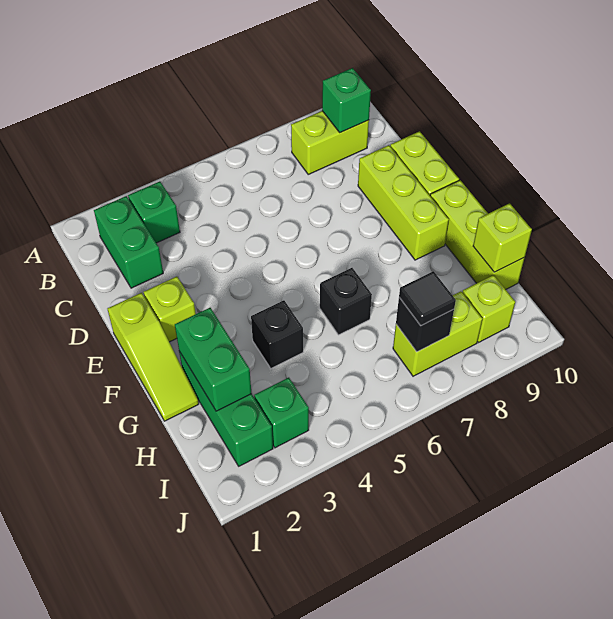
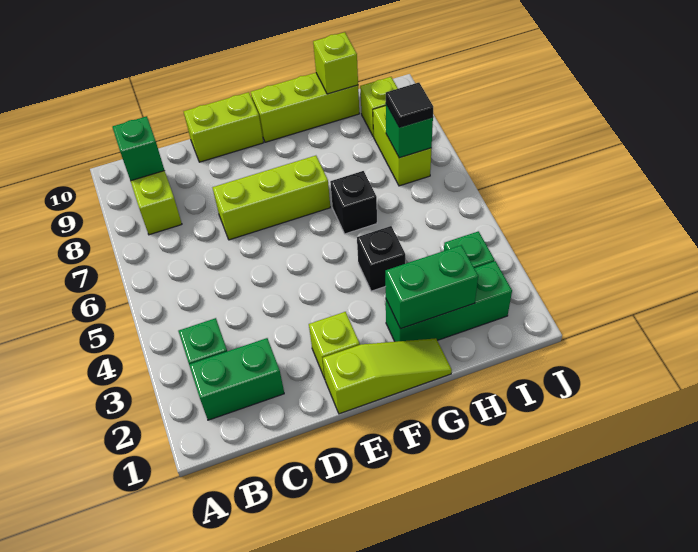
lime brick D9:F9 level 1 -> lime brick D7:F7 level 1
black brick I7 level 2 -> green brick I7 level 2

